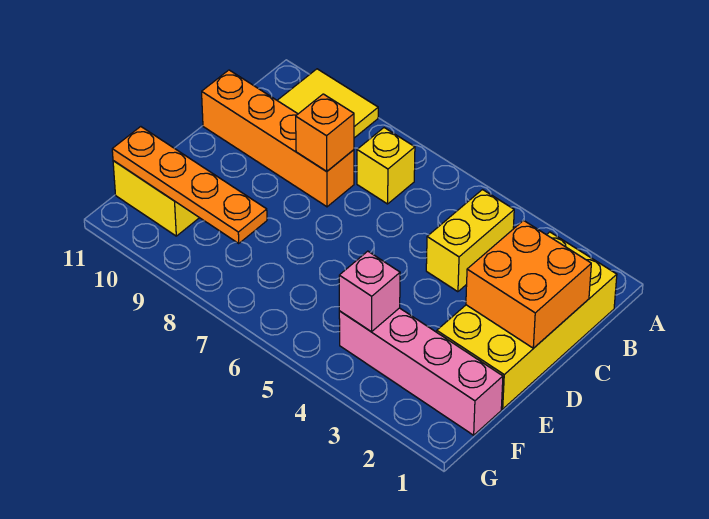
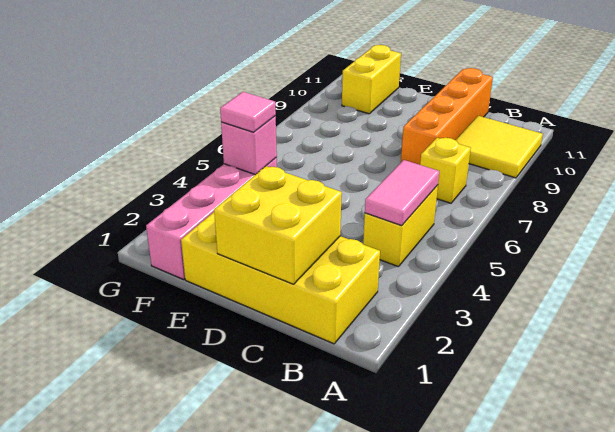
yellow brick B4:C4 level 1 -> yellow brick B4:B5 level 1
none -> pink tile B4:B5 level 2
orange brick C1:D2 level 2 -> yellow brick C1:D2 level 2
orange brick C8 level 2 -> none
none -> pink tile F4 level 3
orange plate F8:F11 level 2 -> none

